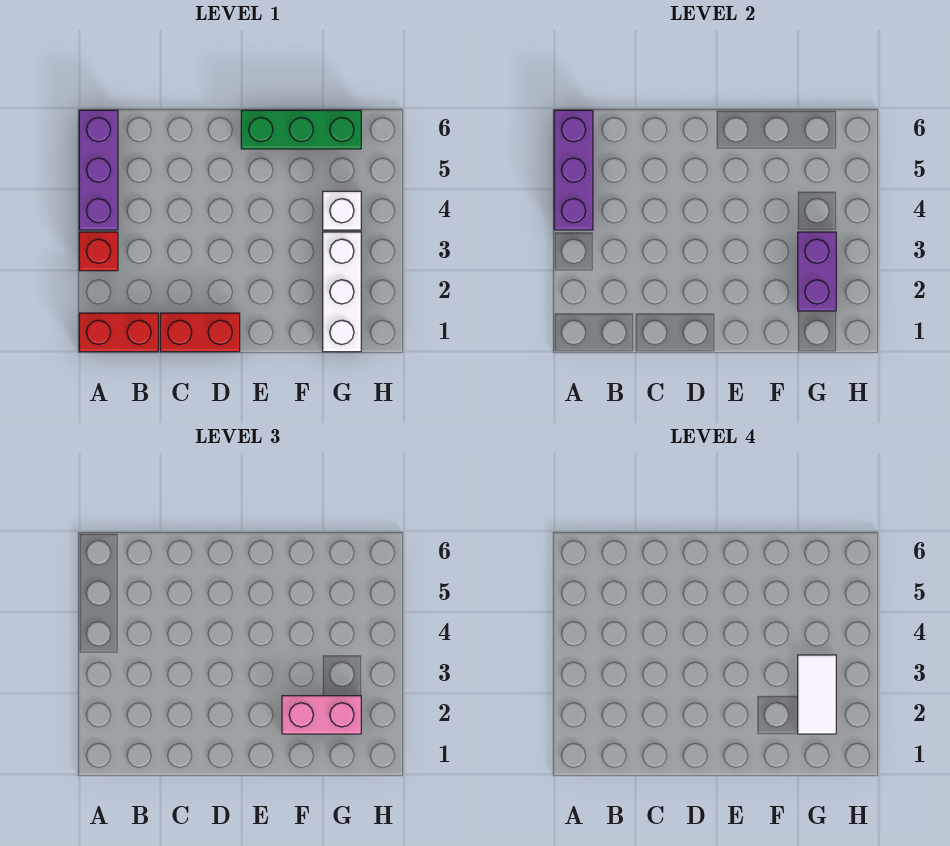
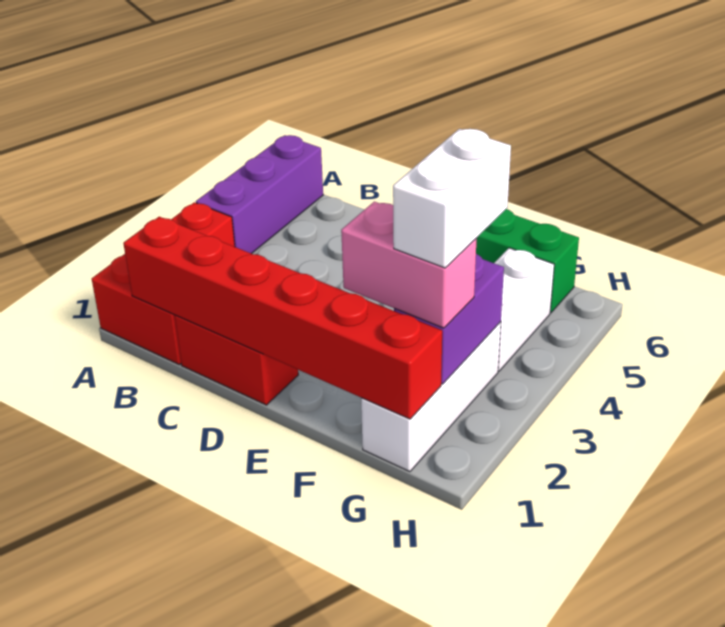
purple brick A4:A6 level 2 -> none
none -> red brick B1:G1 level 2
white tile G2:G3 level 4 -> white brick G2:G3 level 4
white brick G4 level 1 -> white brick G4:G5 level 1

